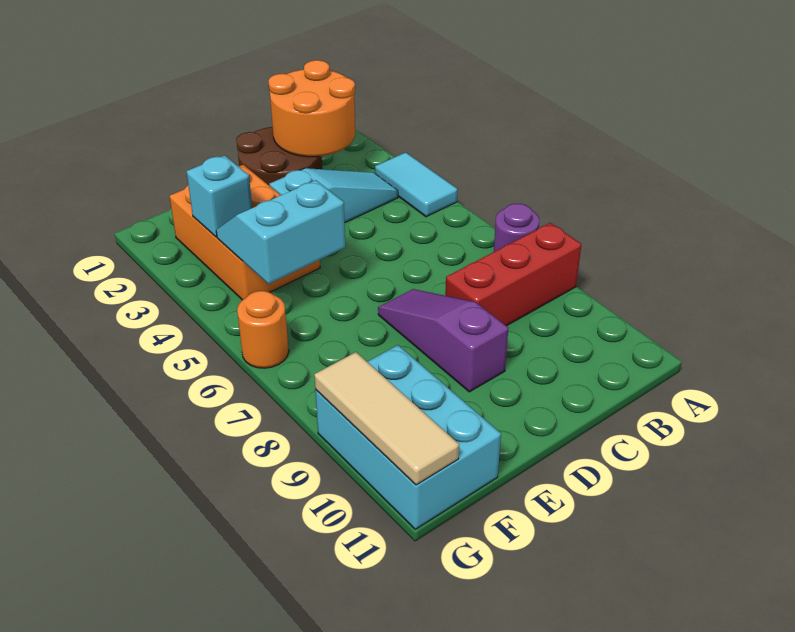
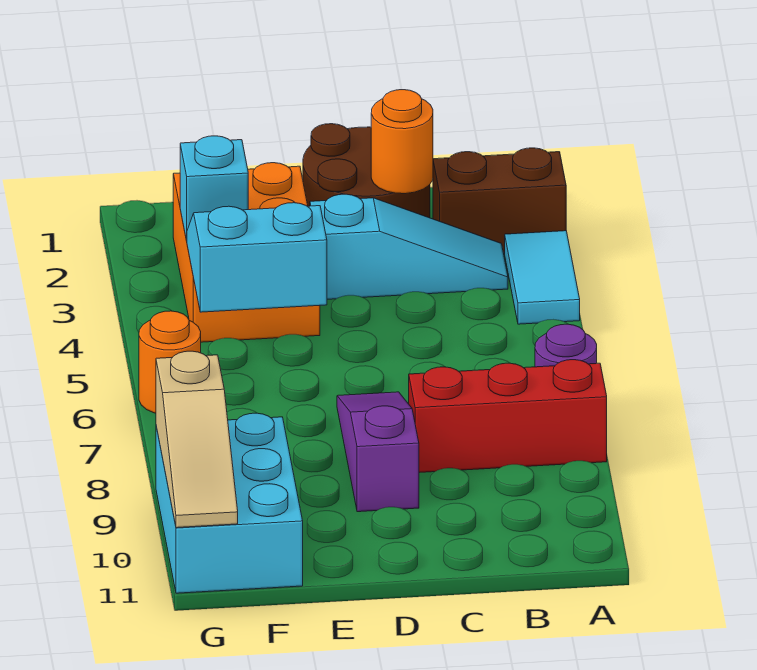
none -> brown brick A2:B2 level 1
orange round brick B1:C2 level 2 -> orange round brick C2 level 2
tan tile G9:G11 level 2 -> tan slope G9:G11 level 2 top 9

